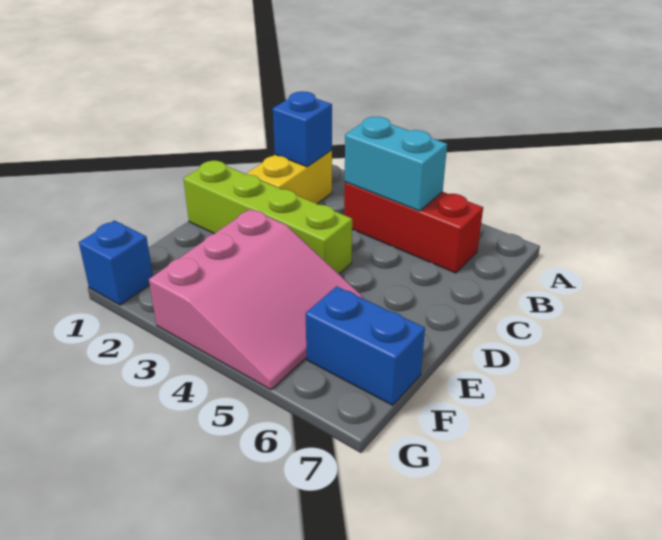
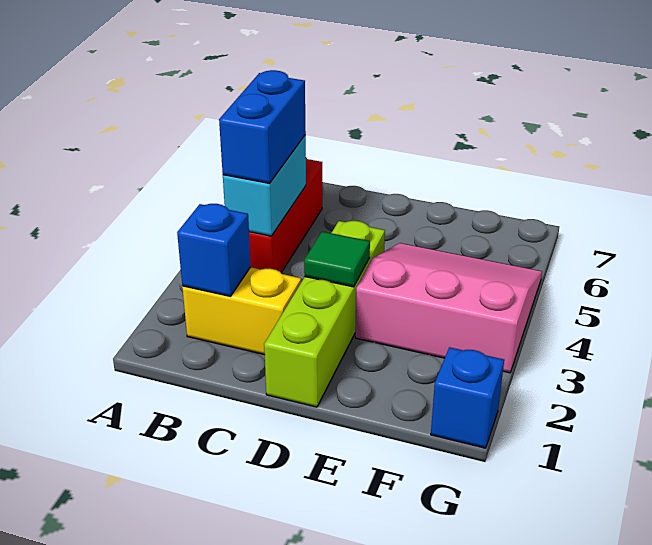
none -> green tile D3 level 2
blue brick F6:F7 level 1 -> blue brick B4:B5 level 3

